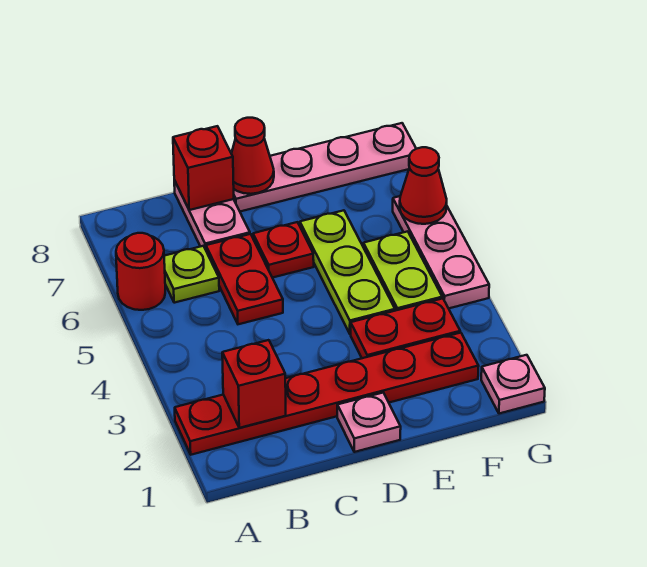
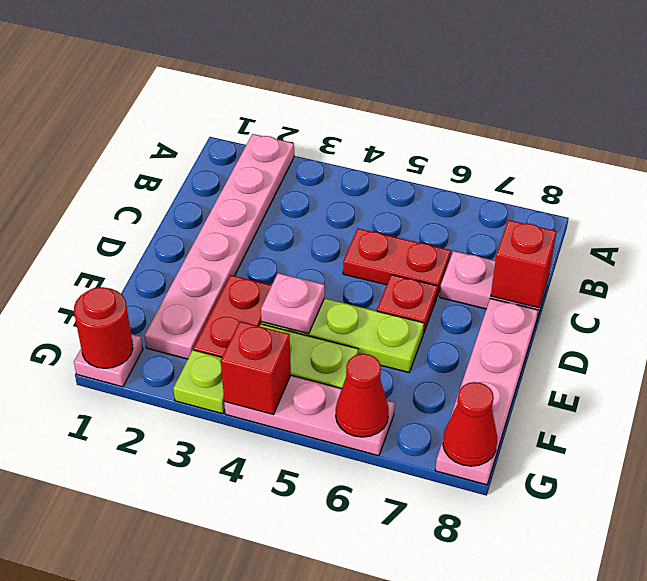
red plate A2:F2 level 1 -> pink plate A2:F2 level 1
red round brick A6 level 1 -> red round brick G1 level 2
red brick B2 level 2 -> red brick G4 level 2
lime plate B6 level 1 -> lime plate G3 level 1
pink plate D1 level 1 -> pink plate E4 level 2
red cone D8 level 2 -> red cone G8 level 2

